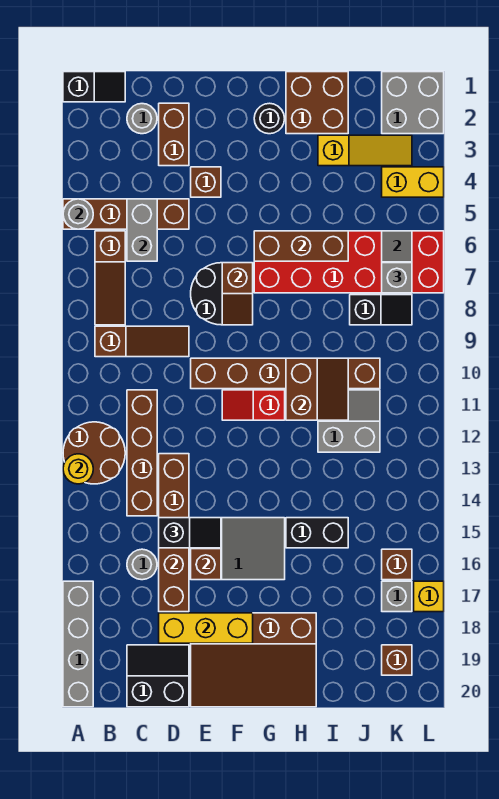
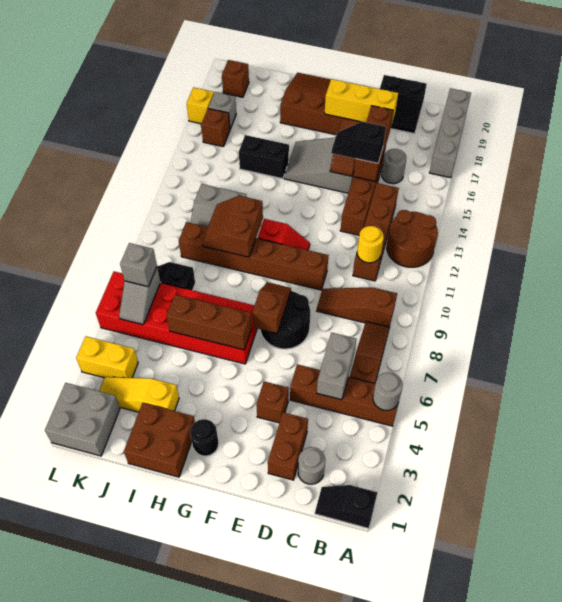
yellow round brick A13 level 2 -> yellow round brick C11 level 2

